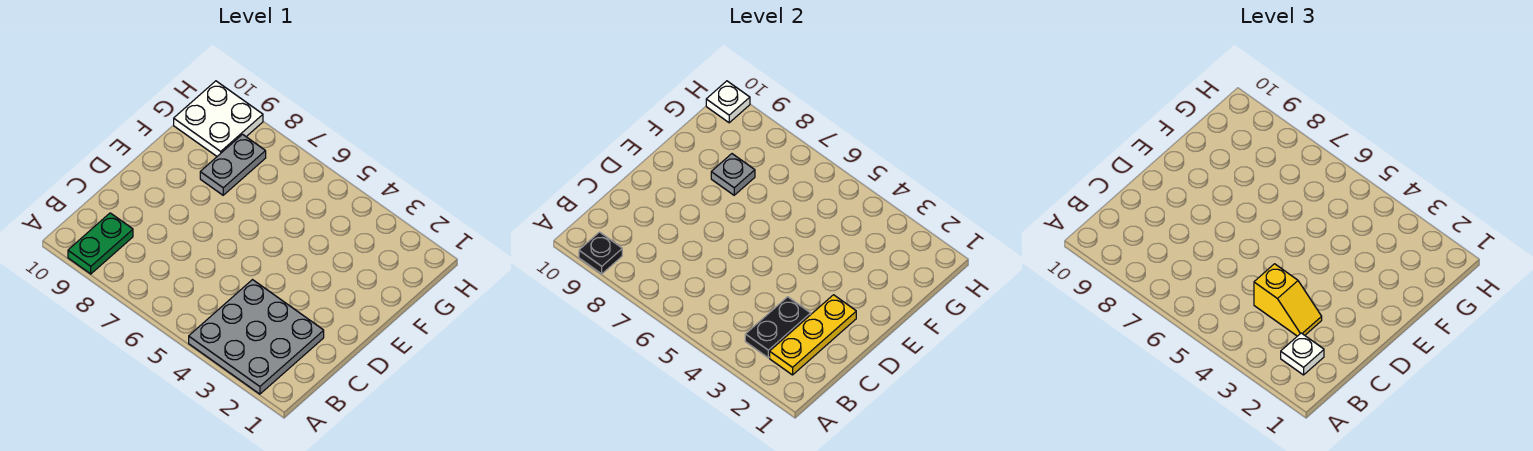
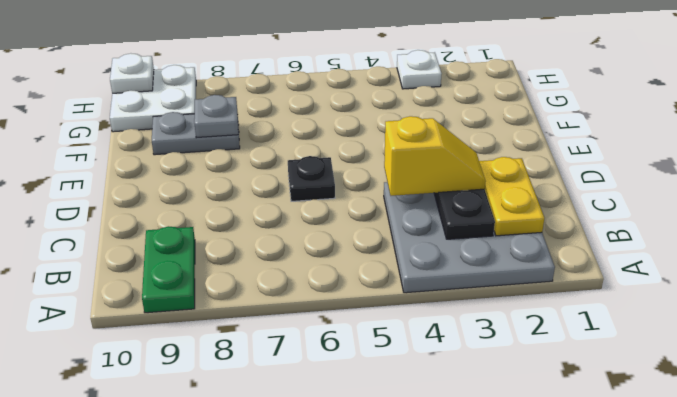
black plate A9 level 2 -> black plate D6 level 1
yellow plate B2:D2 level 2 -> yellow plate B2:C2 level 2
white plate B2 level 3 -> white plate H3 level 1
grey plate F8:G8 level 1 -> grey plate F8:F9 level 1

